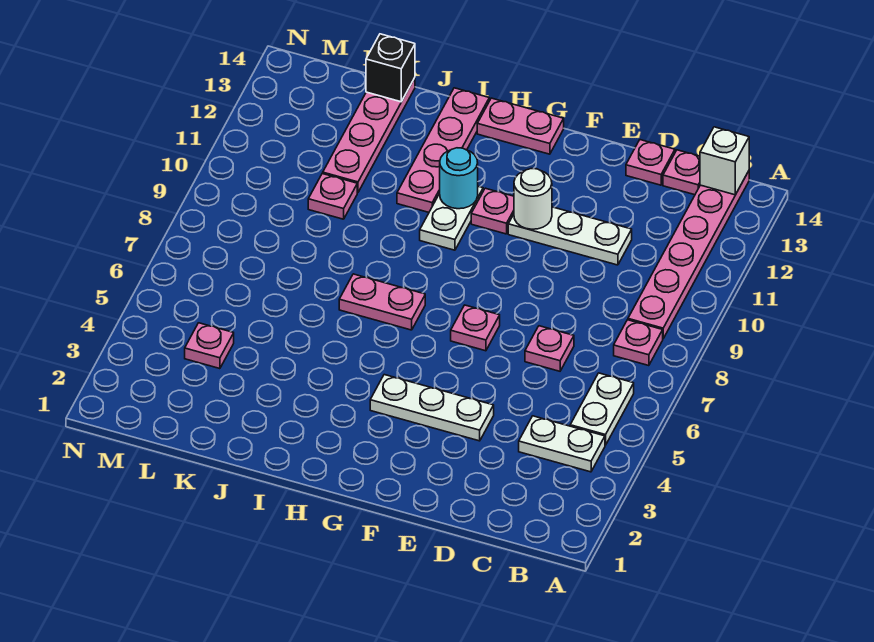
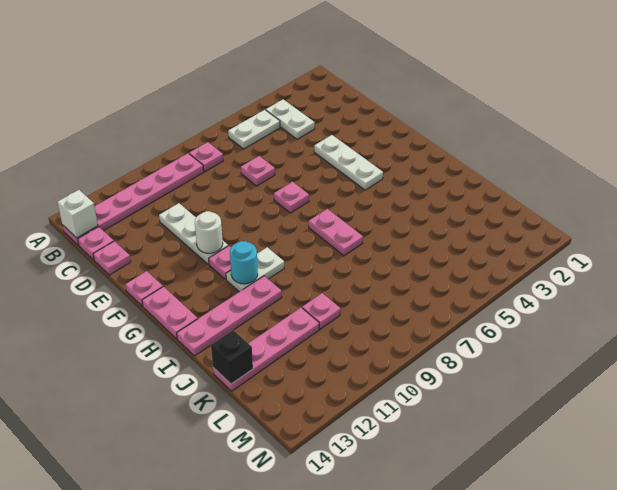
pink plate L4 level 1 -> pink plate F14 level 1

